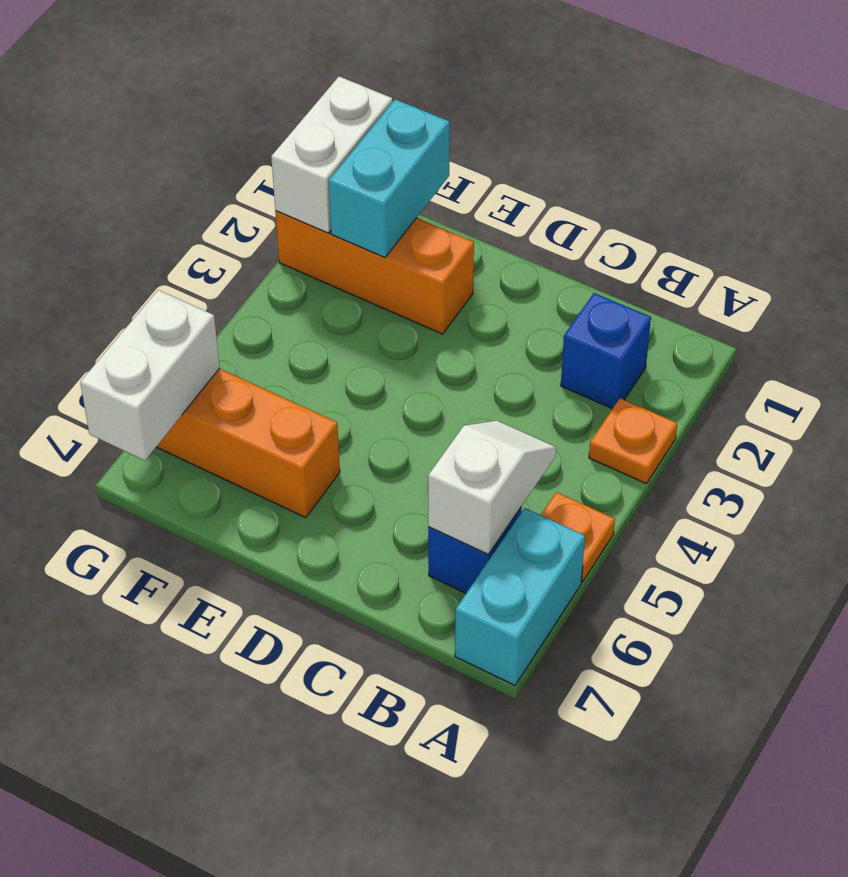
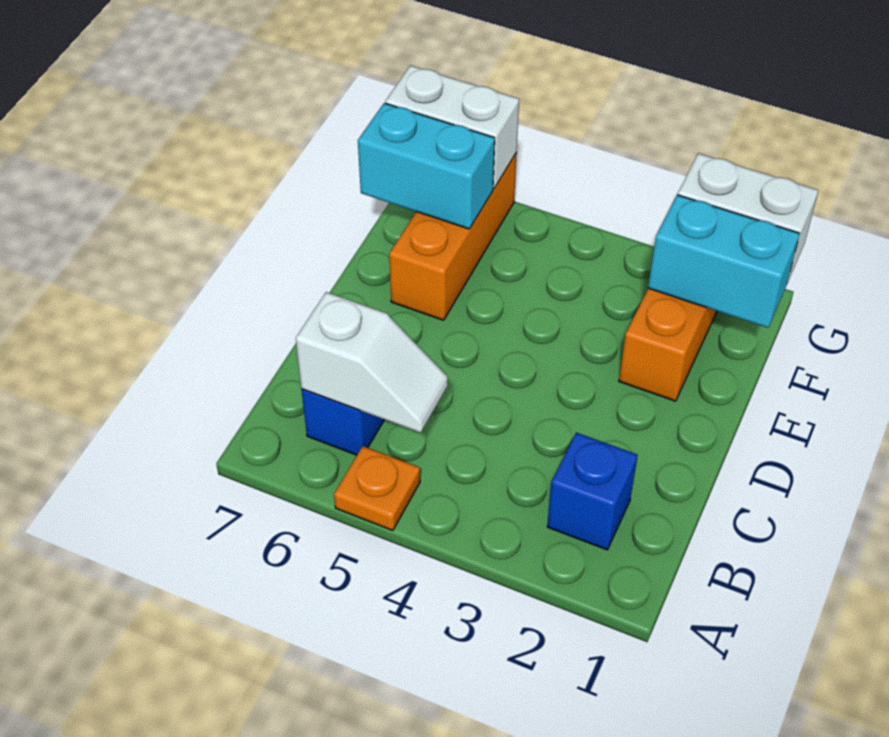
orange plate A3 level 1 -> none
cyan brick A6:A7 level 1 -> cyan brick F6:F7 level 2

